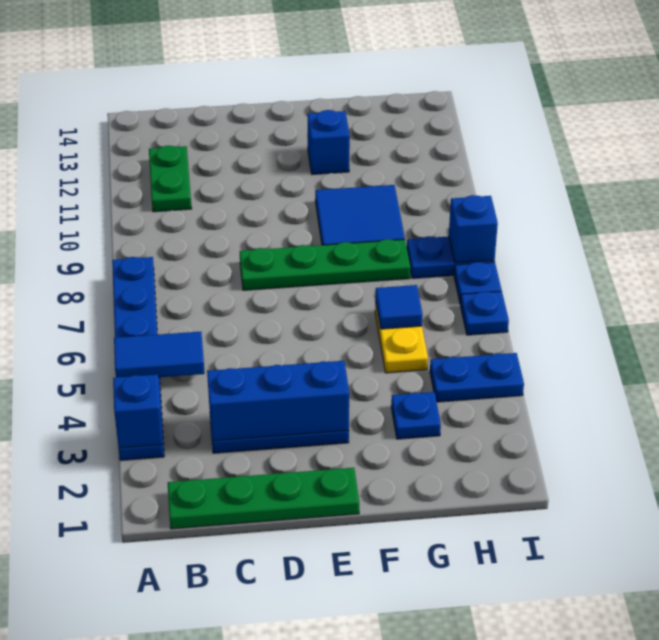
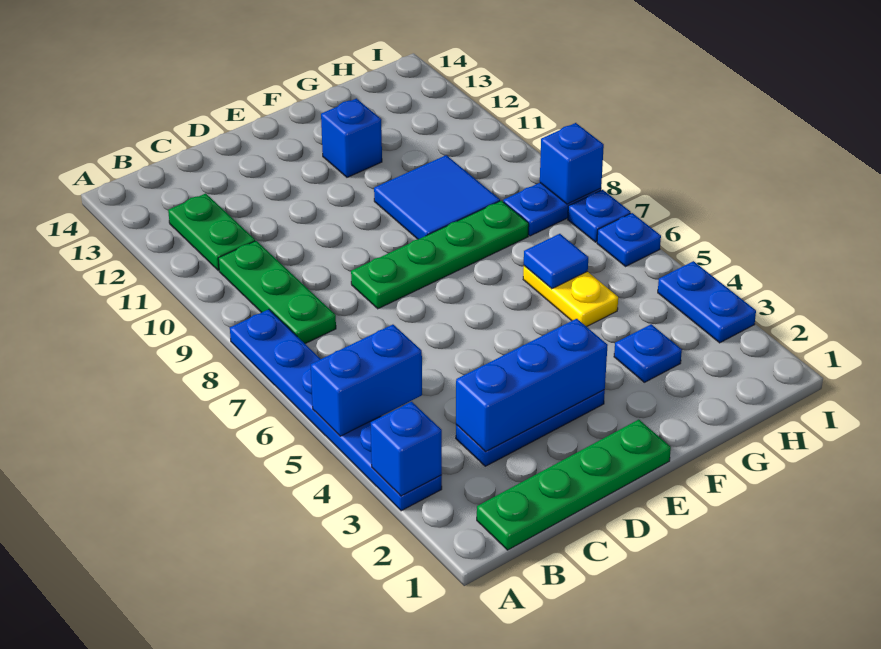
blue tile A5:B5 level 2 -> blue brick A5:B5 level 2
none -> green plate B8:B10 level 1
blue plate H4:I4 level 1 -> blue plate I3:I4 level 1

